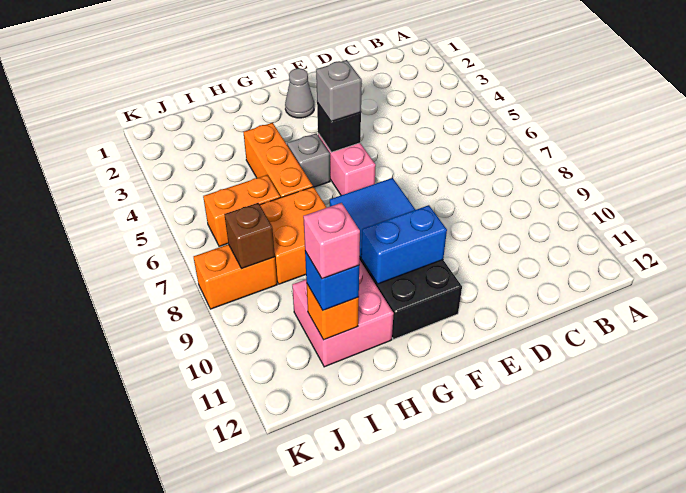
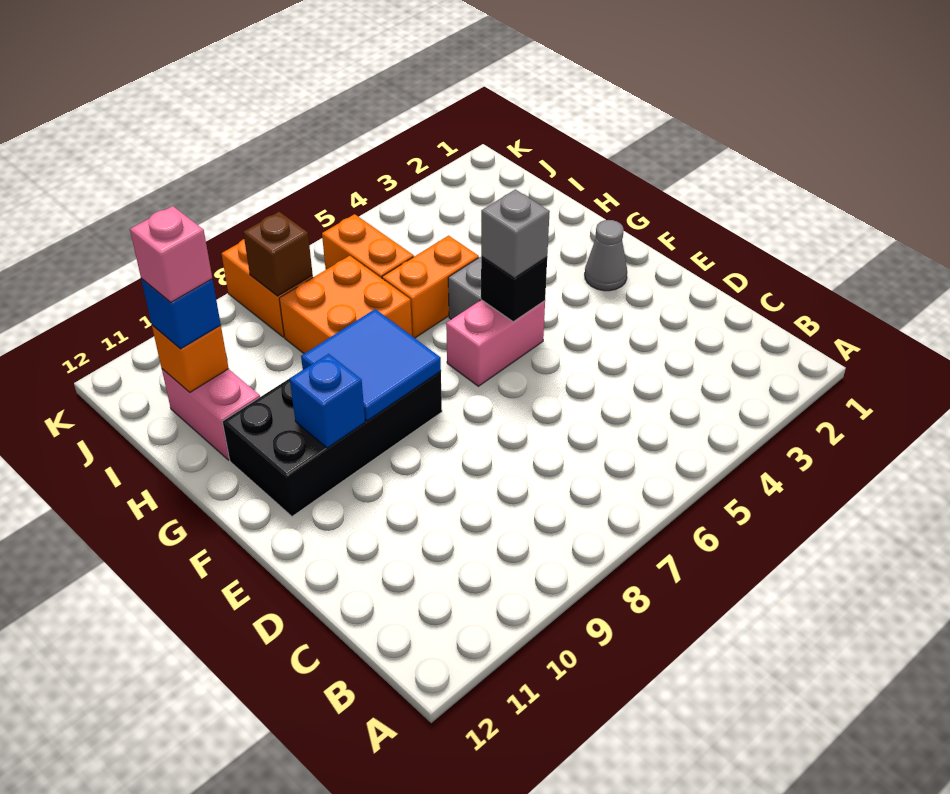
blue brick F10:G10 level 2 -> blue brick F10 level 2
orange brick H4:H6 level 1 -> orange brick H5:H6 level 1
pink brick H10:I11 level 1 -> pink brick H11:I11 level 1

